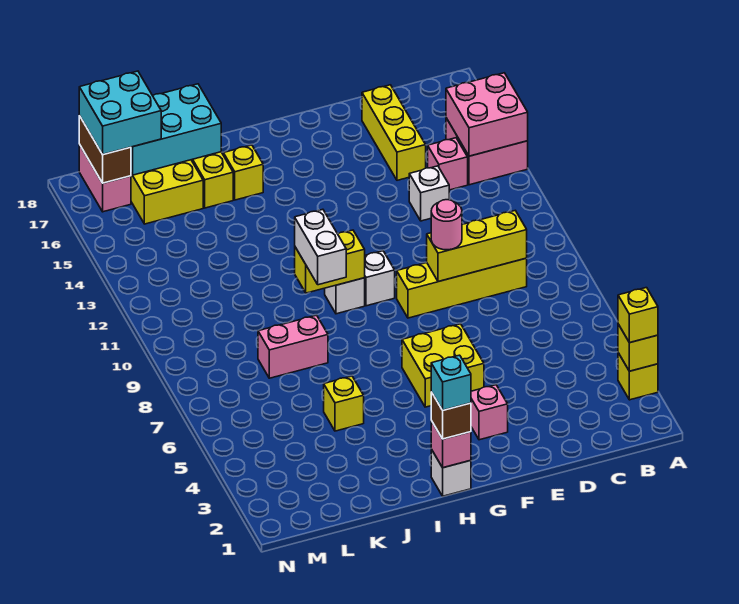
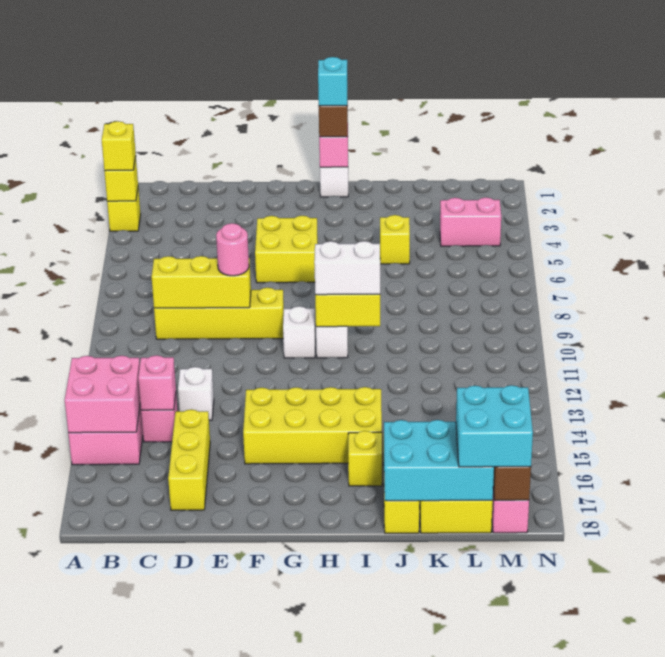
pink brick F3 level 1 -> pink brick C14 level 2
none -> yellow brick F14:I15 level 1
white brick I9:I10 level 3 -> white brick H10:I10 level 3
pink brick J8:K8 level 1 -> pink brick L4:M4 level 1

